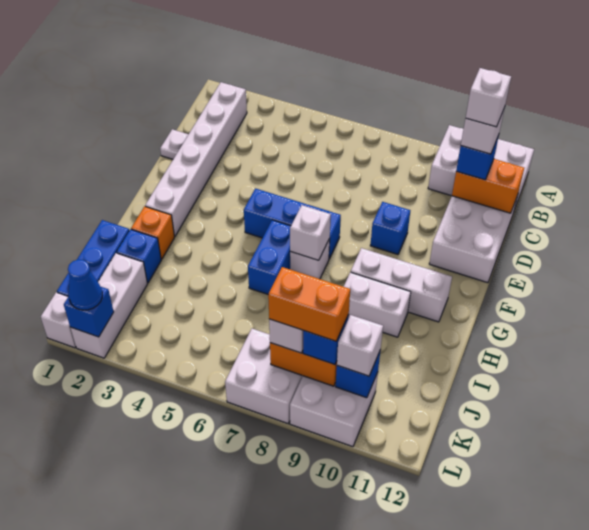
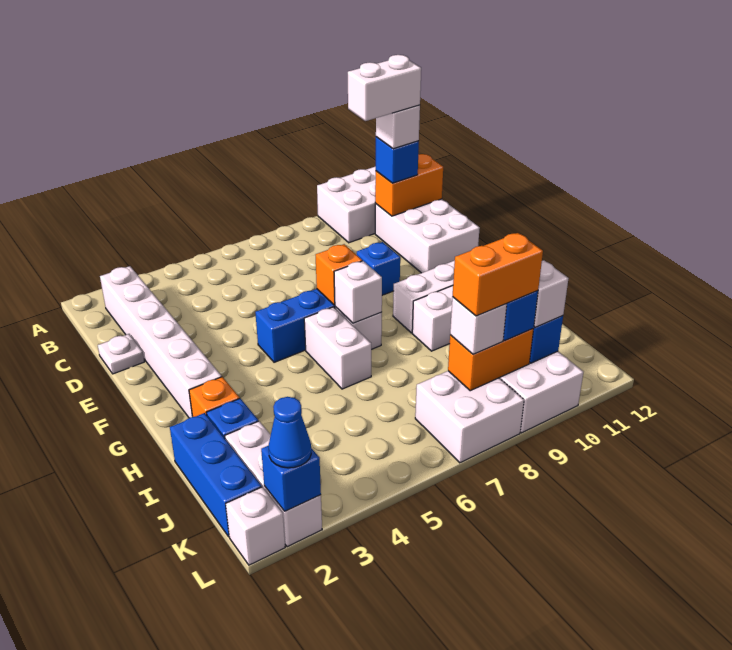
white brick C11 level 5 -> white brick C10:C11 level 5
none -> orange brick F7 level 2
blue brick G6:H6 level 1 -> white brick G6:H6 level 1

